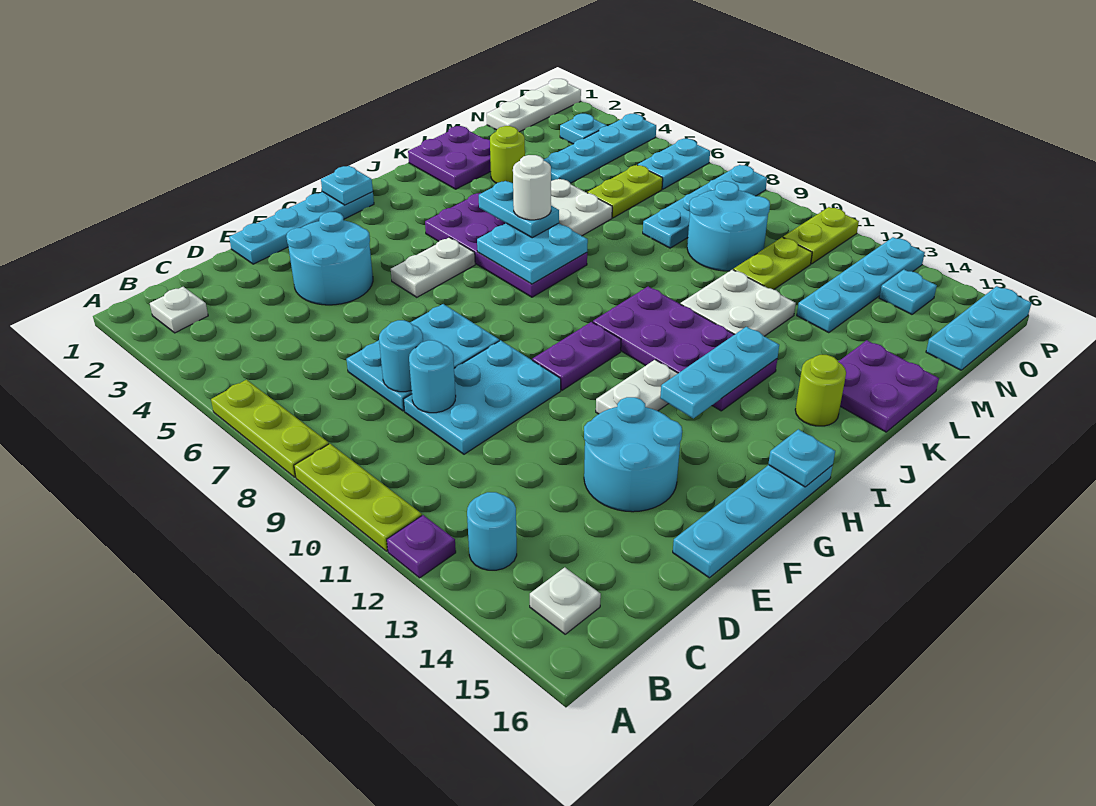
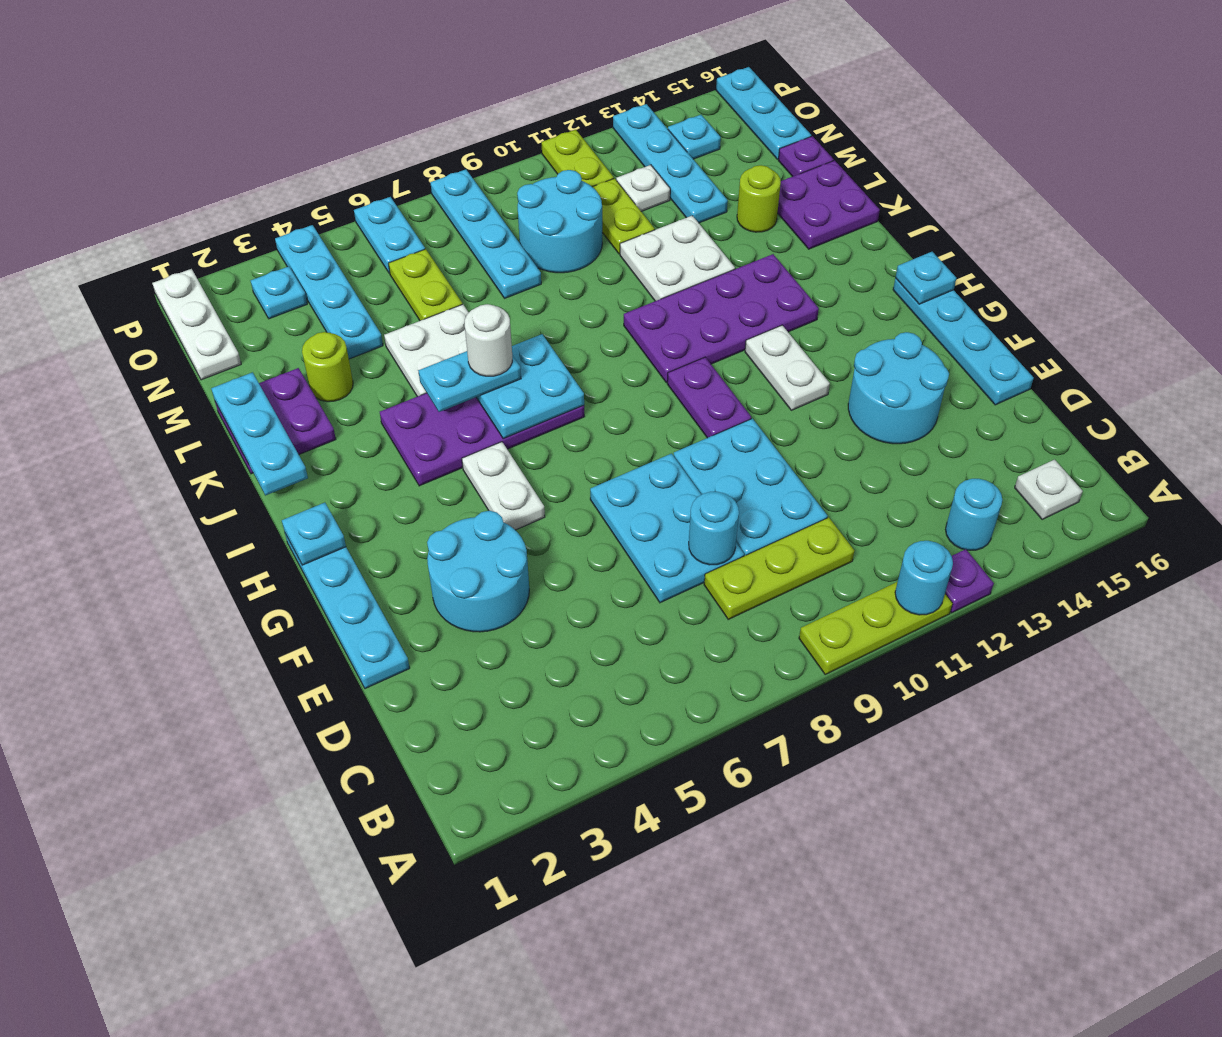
lime plate A6:A8 level 1 -> lime plate C8:C10 level 1
white plate B2 level 1 -> white plate N12 level 1
cyan round brick D9 level 2 -> cyan round brick A11 level 2
cyan plate H13:J13 level 2 -> cyan plate J1:L1 level 2
lime round brick J15 level 1 -> lime round brick L14 level 1
none -> purple plate M16 level 1

